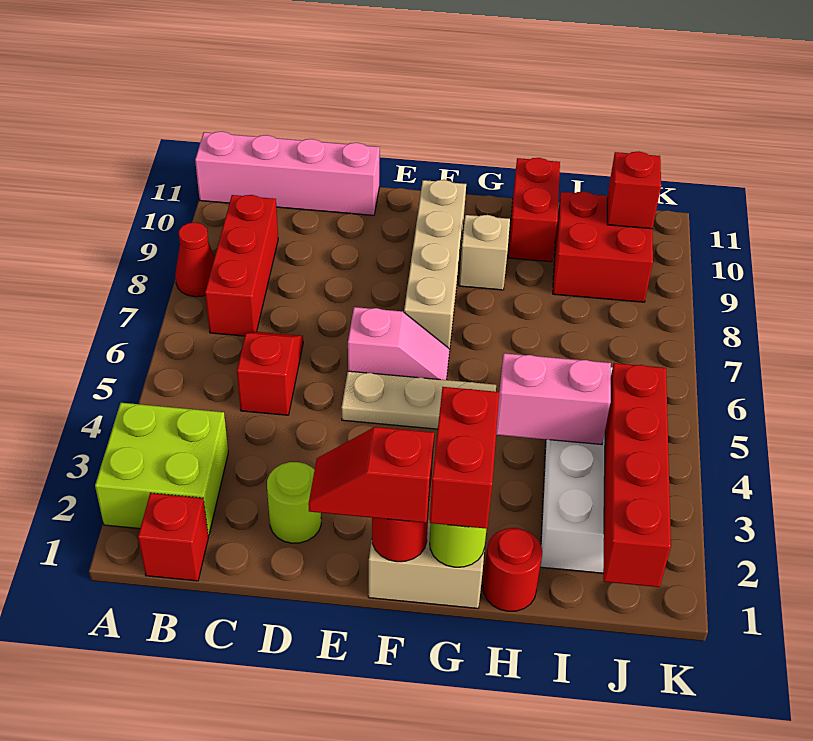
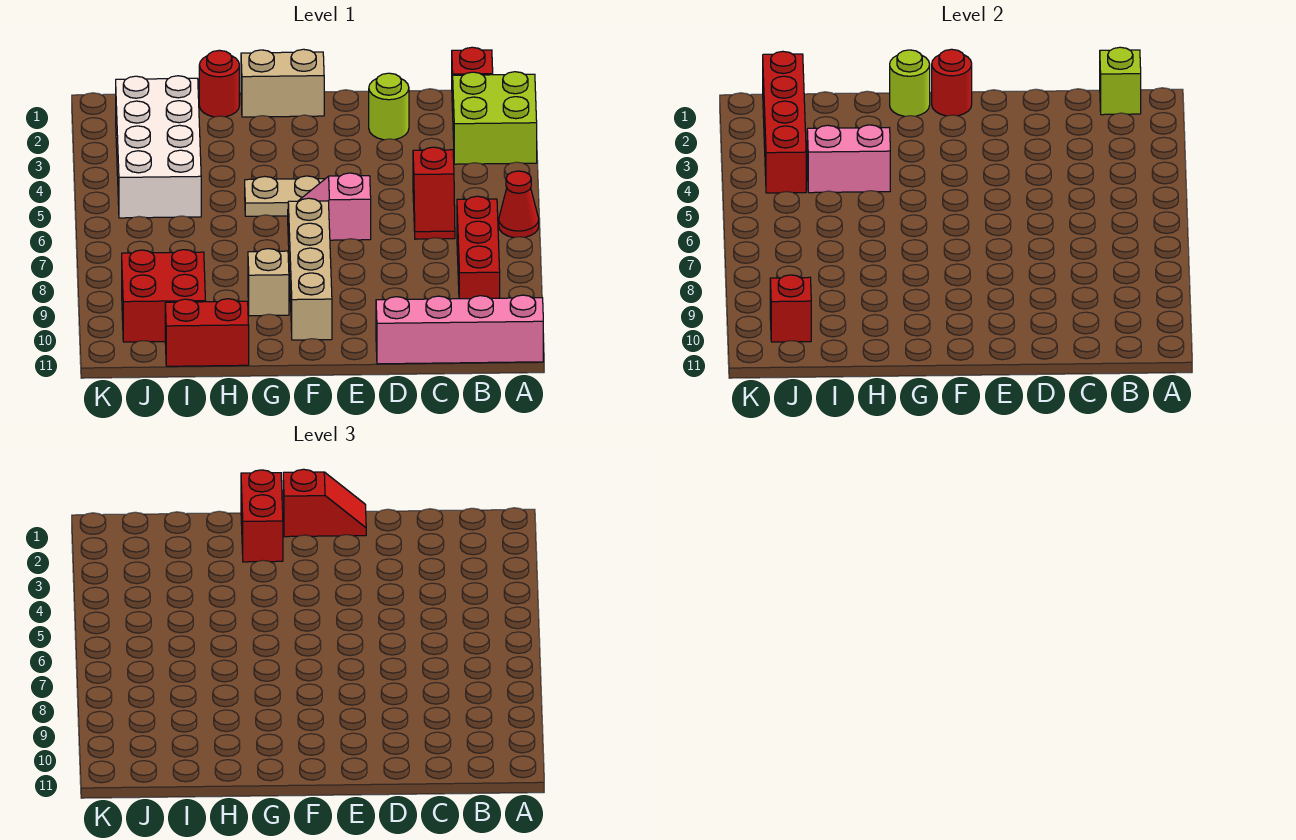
red cone A8 level 1 -> red cone A6 level 1
none -> lime brick B1 level 2
red brick H10:H11 level 1 -> red brick H11:I11 level 1

